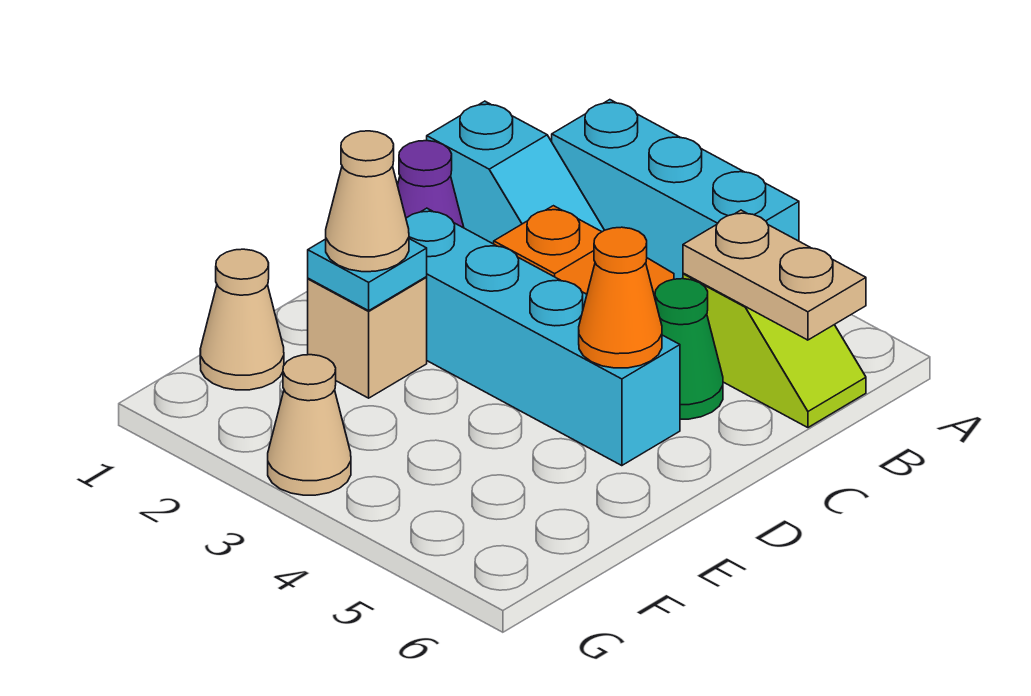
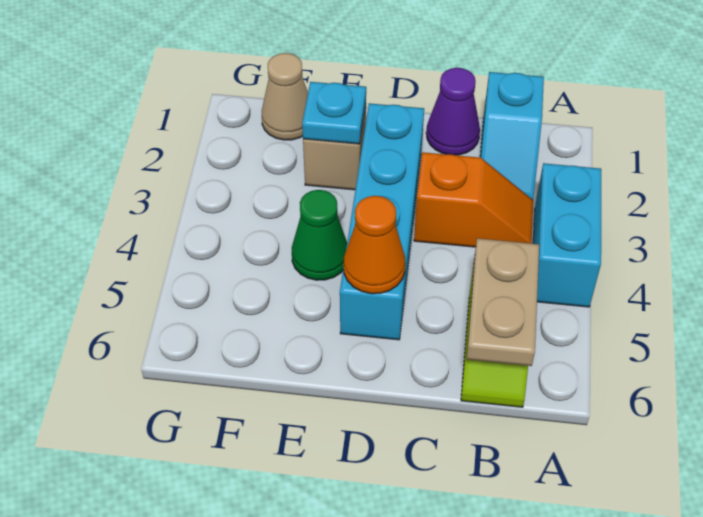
cyan brick A2:A4 level 1 -> cyan brick A3:A4 level 1
green cone C5 level 1 -> green cone E4 level 1
tan cone E2 level 3 -> none
tan cone G3 level 1 -> none

